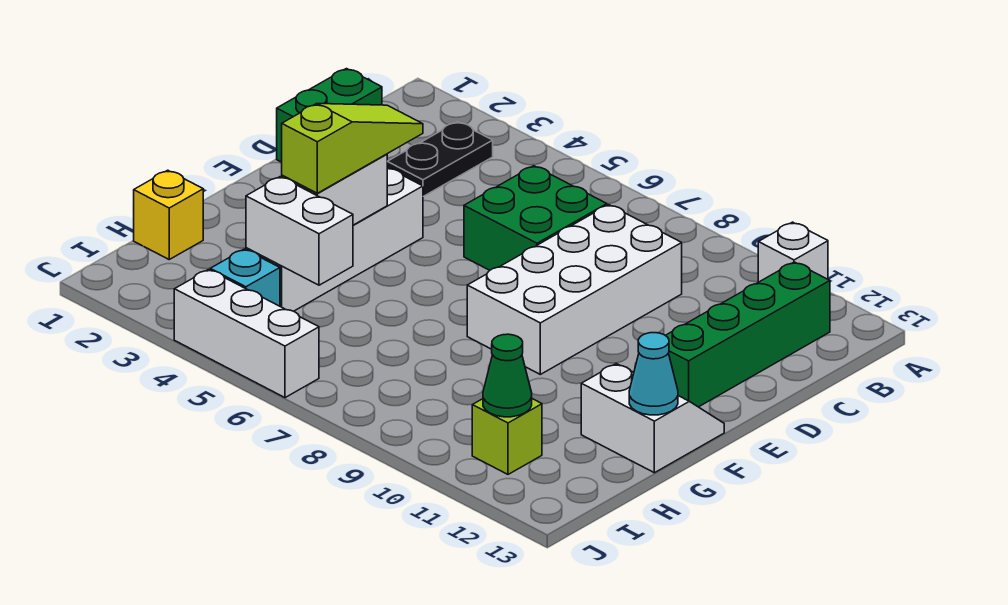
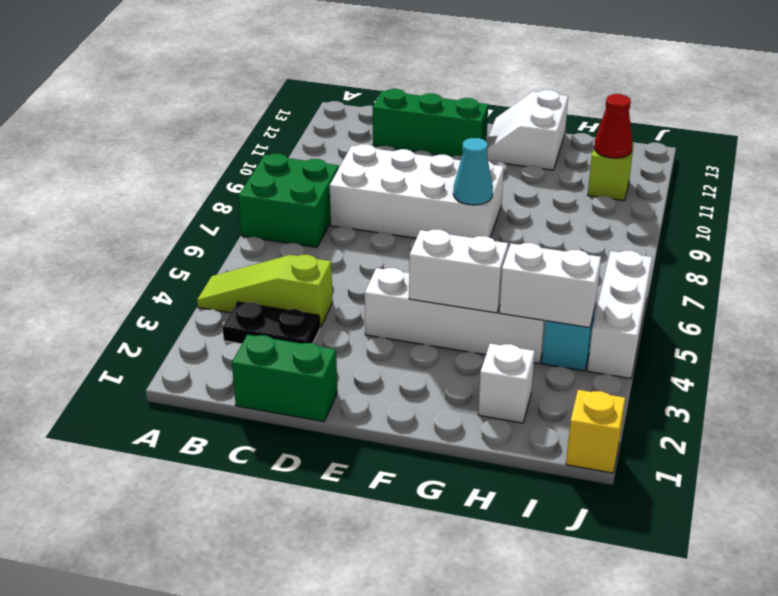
white brick A11 level 1 -> white brick H2 level 1
green brick B12:E12 level 1 -> green brick C12:E12 level 1
green brick C6:D7 level 1 -> green brick A7:B8 level 1
lime slope E4:G4 level 3 top G -> lime slope A4:C4 level 1 top C
cyan cone G13 level 2 -> cyan cone F8 level 2
yellow brick H1 level 1 -> yellow brick J1 level 1
white brick H4:H5 level 2 -> white brick H4:I4 level 2
green cone I11 level 2 -> red cone I11 level 2

